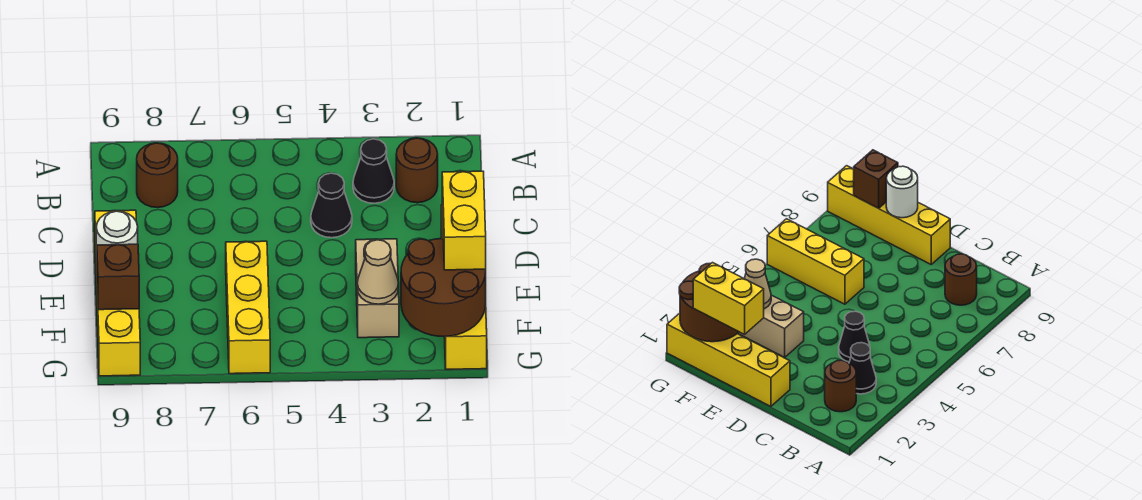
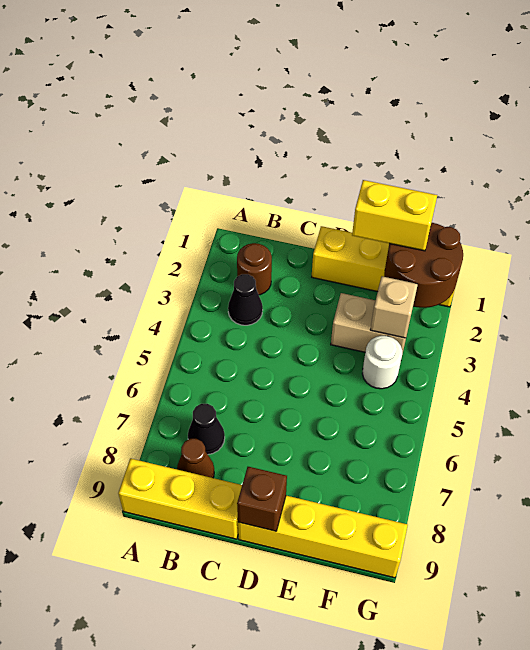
brown round brick B8 level 1 -> brown cone B8 level 1
black cone C4 level 1 -> black cone B7 level 1
yellow brick E6:G6 level 1 -> yellow brick A9:C9 level 1
white round brick E9 level 2 -> white round brick F4 level 1
tan cone F3 level 2 -> tan brick F3 level 2
brown brick F9 level 2 -> brown brick D9 level 2

